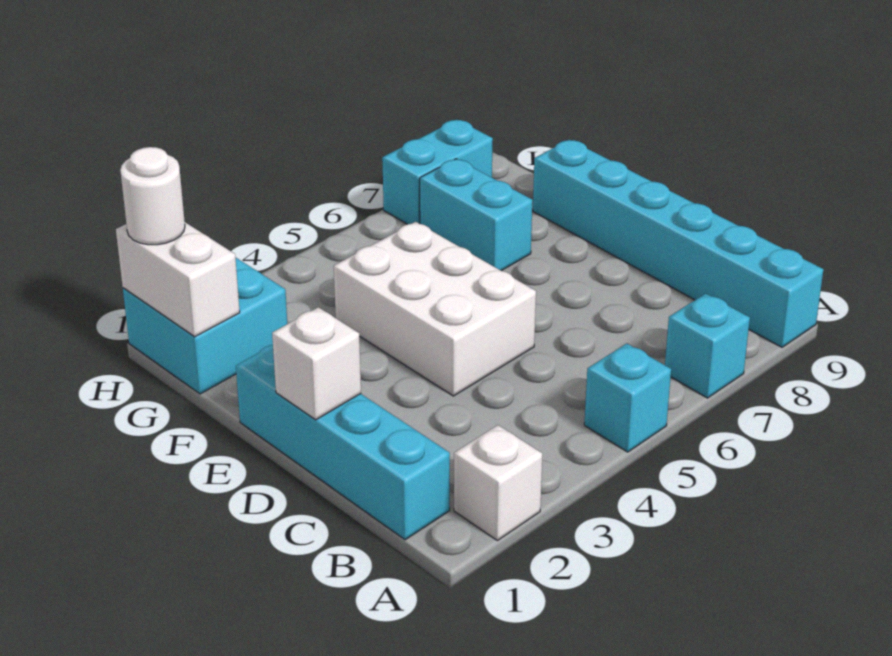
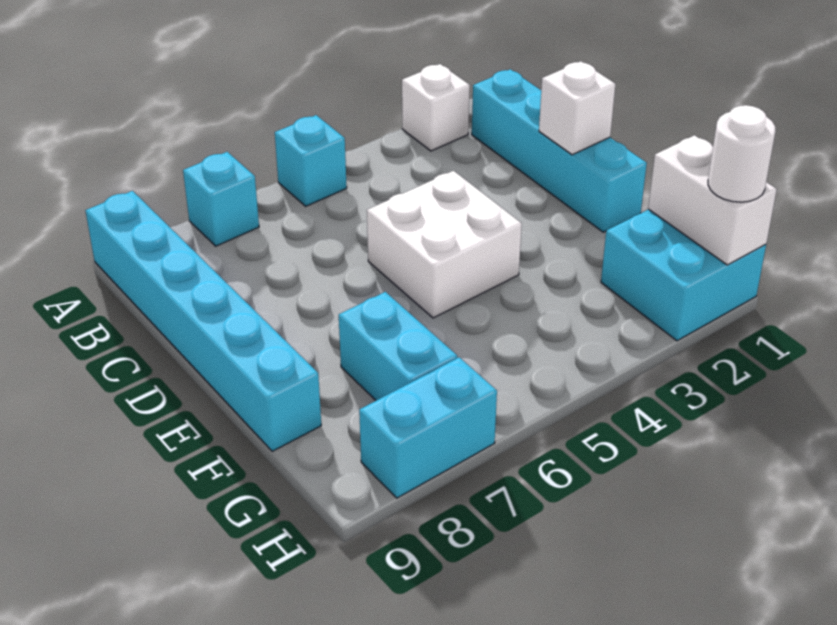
white brick D4:F5 level 1 -> white brick D4:E5 level 1

